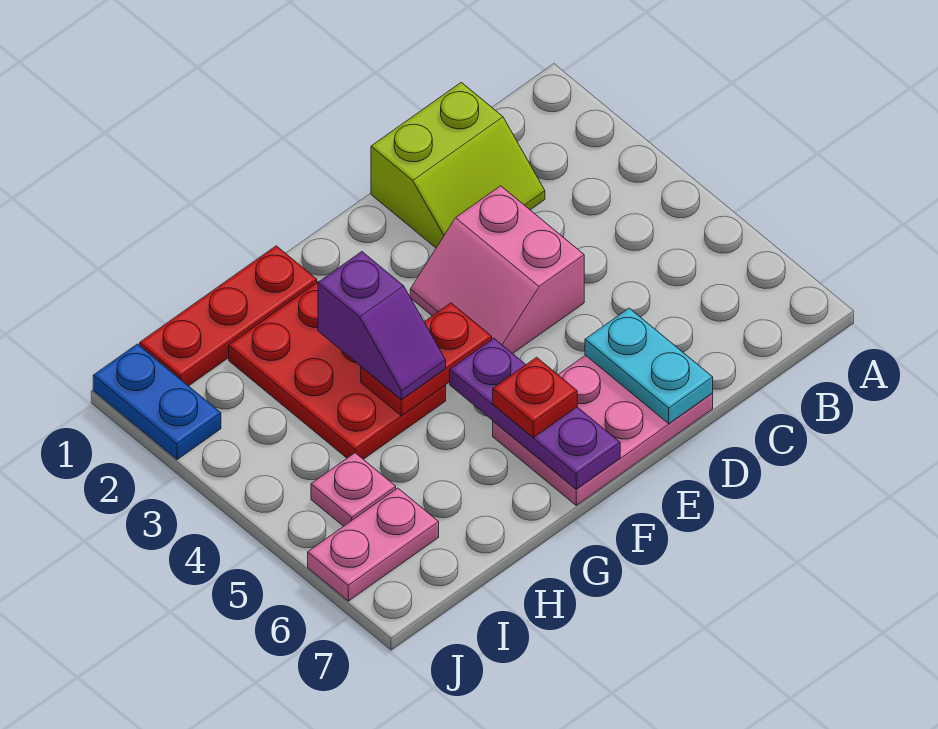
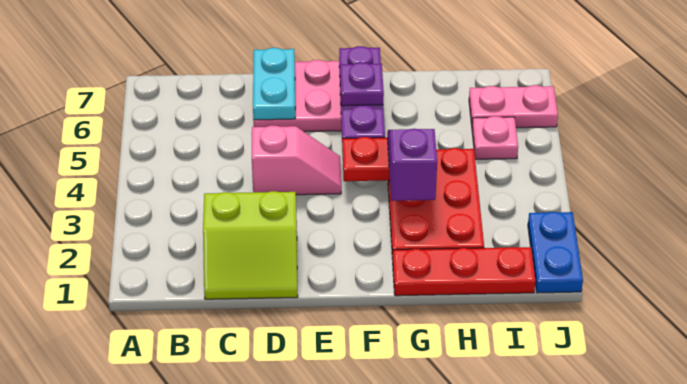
lime slope C1:D2 level 1 top 1 -> lime slope C1:D2 level 1 top 2
pink slope D3:E4 level 1 top D -> pink slope D4:E4 level 1 top D
red plate F6 level 3 -> purple plate F6 level 3

